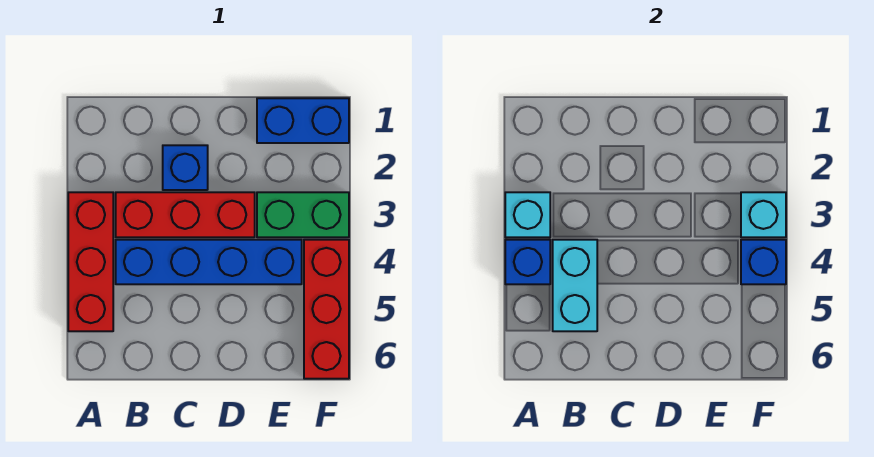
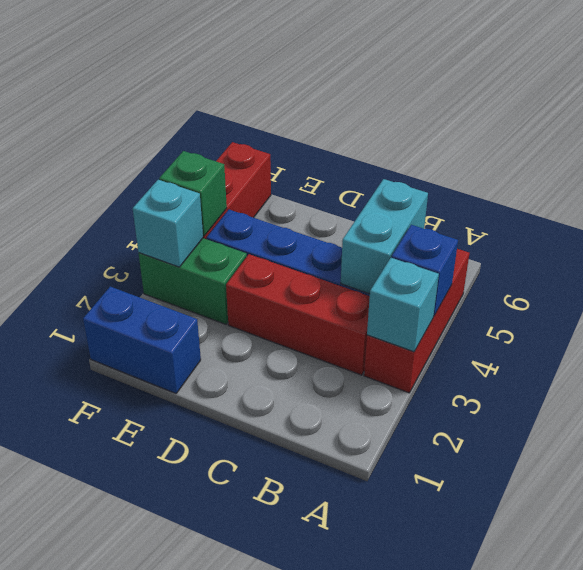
blue brick C2 level 1 -> none
blue brick F4 level 2 -> green brick F4 level 2

